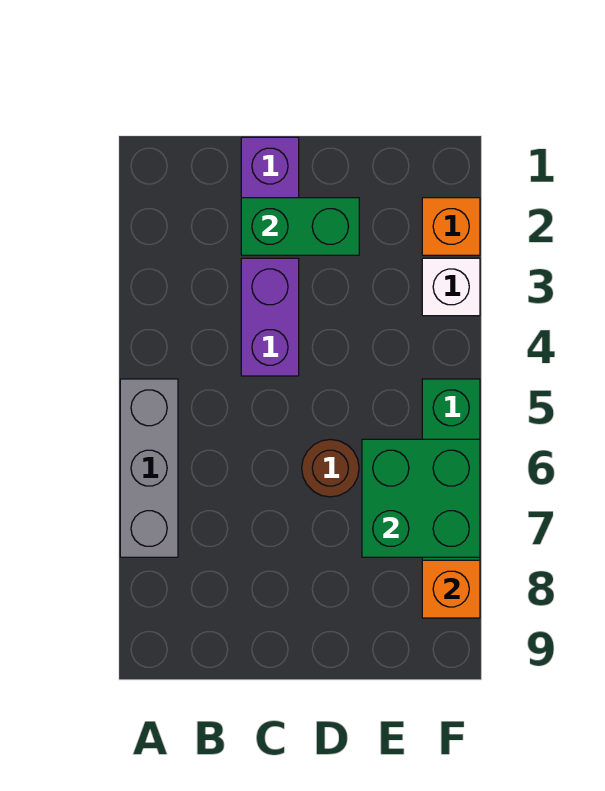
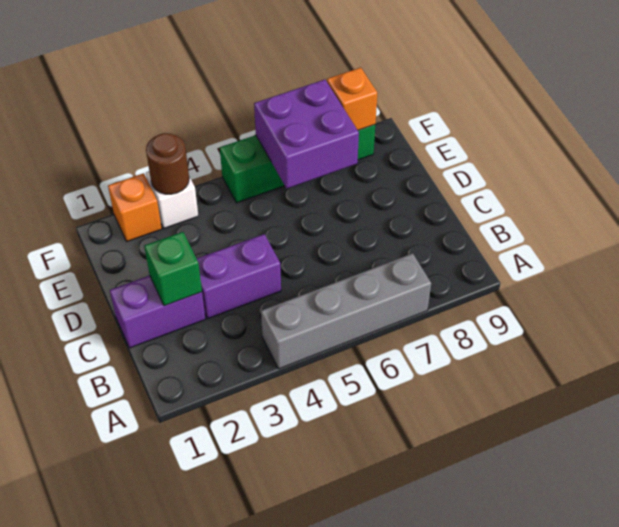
grey brick A5:A7 level 1 -> grey brick A4:A7 level 1
green brick C2:D2 level 2 -> green brick C2 level 2
brown round brick D6 level 1 -> brown round brick F3 level 2
green brick E6:F7 level 2 -> purple brick E6:F7 level 2

